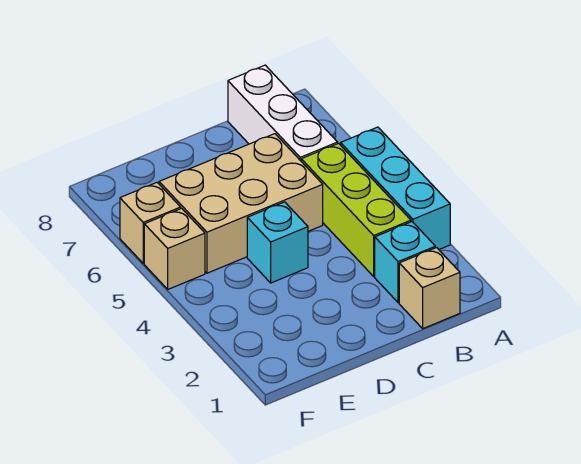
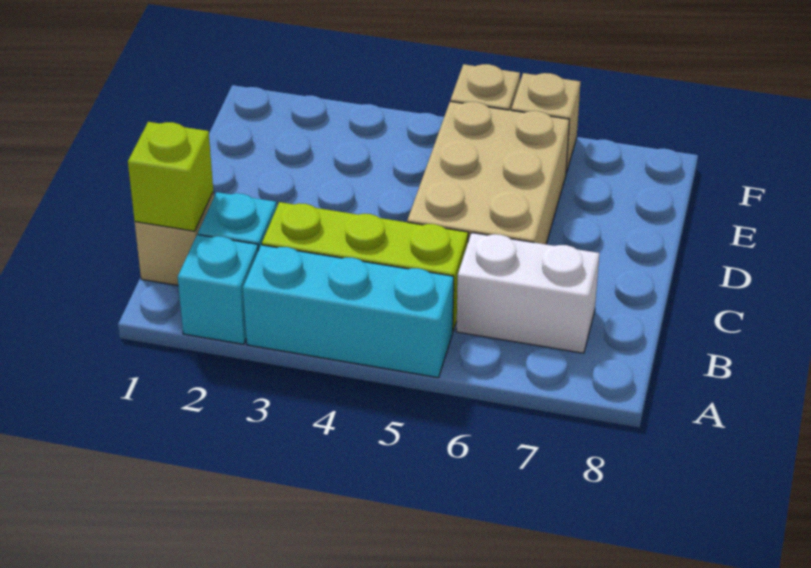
none -> lime brick B1 level 2
white brick B6:B8 level 1 -> white brick B6:B7 level 1
cyan brick D4 level 1 -> cyan brick A2 level 1

